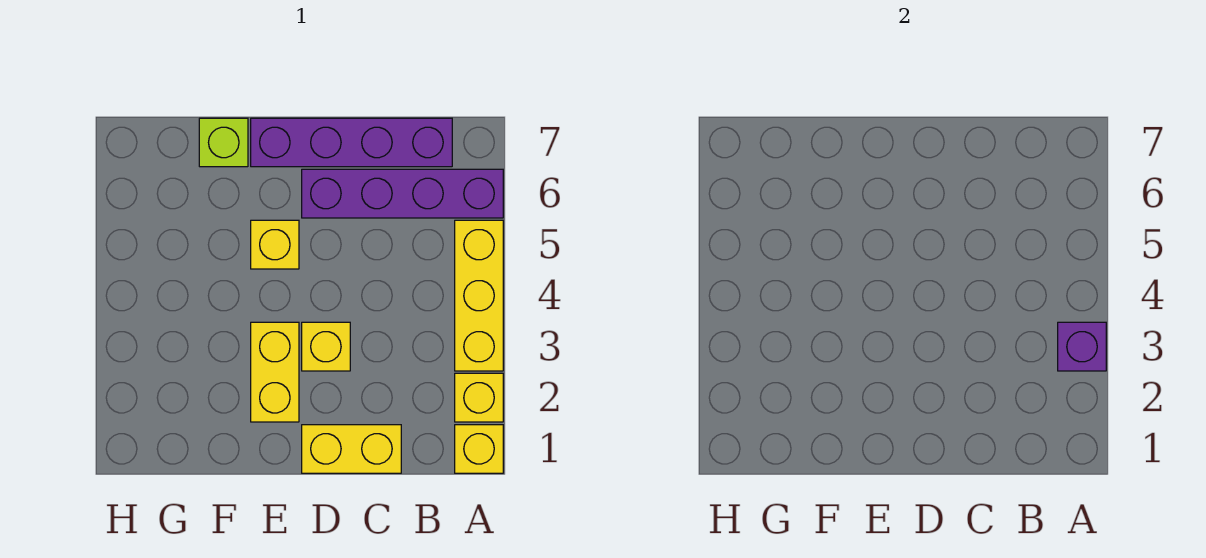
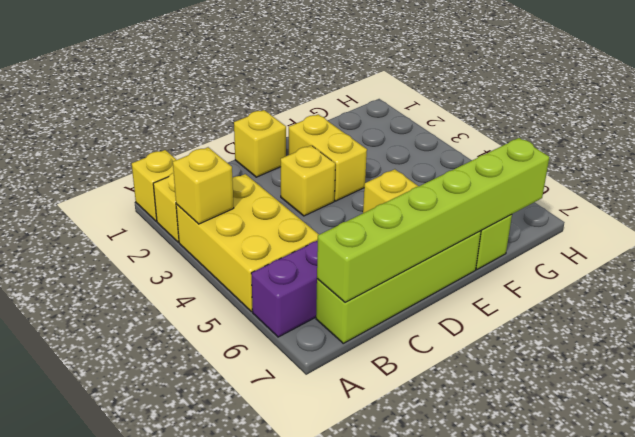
yellow brick A3:A5 level 1 -> yellow brick A3:B5 level 1
purple brick A3 level 2 -> yellow brick A3 level 2
purple brick B7:E7 level 1 -> lime brick B7:E7 level 1
none -> lime brick B7:G7 level 2
yellow brick C1:D1 level 1 -> yellow brick D1 level 1

